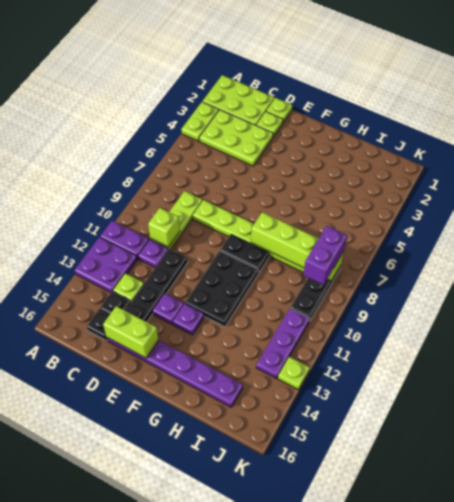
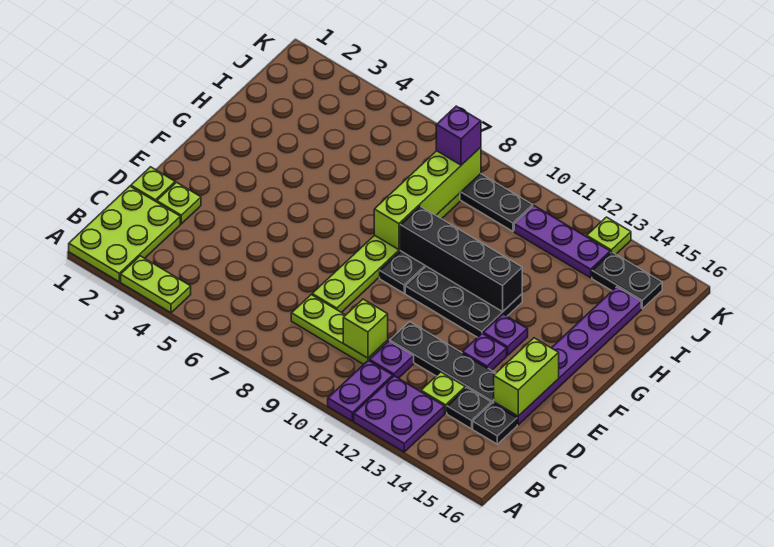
lime plate B3:D4 level 1 -> none
none -> black brick G9:G12 level 2
purple brick J8:J9 level 3 -> purple brick J8 level 3
none -> black plate J14:J15 level 1

